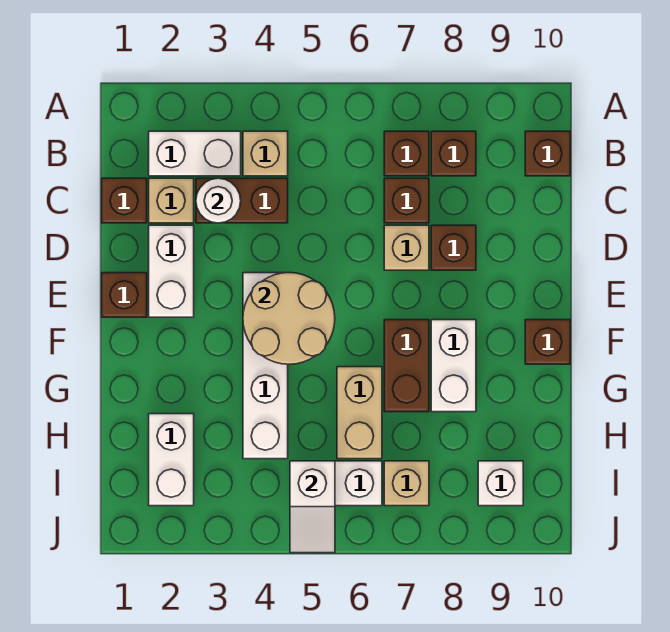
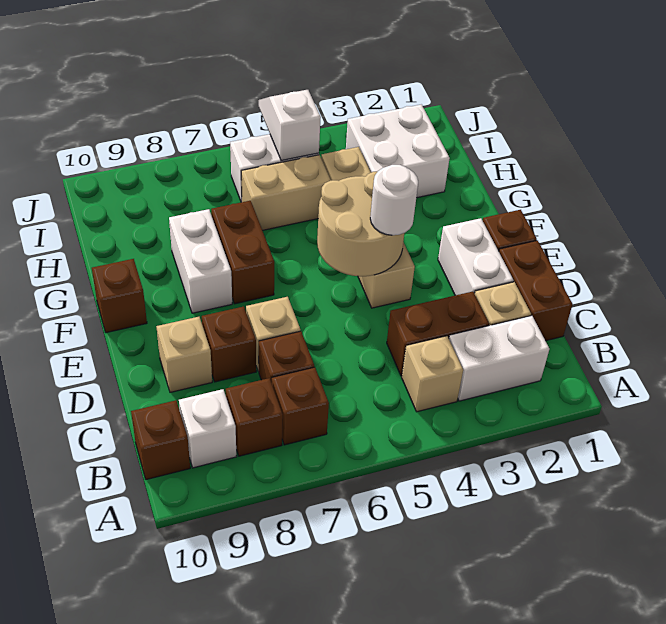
brown brick C1 level 1 -> brown brick C1:D1 level 1
white round brick C3 level 2 -> white round brick E4 level 3
white brick E4:H4 level 1 -> tan brick E4:H4 level 1
tan brick G6:H6 level 1 -> tan brick H5:H6 level 1
white brick H2:I2 level 1 -> white brick H2:I3 level 1
tan brick I7 level 1 -> tan brick D9 level 1
white brick I9 level 1 -> white brick B9 level 1

